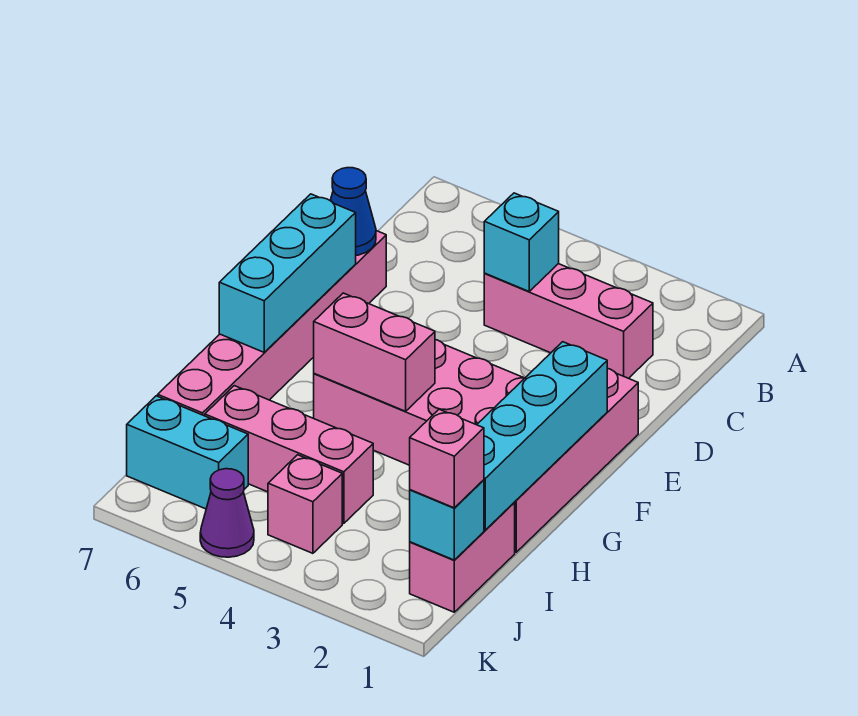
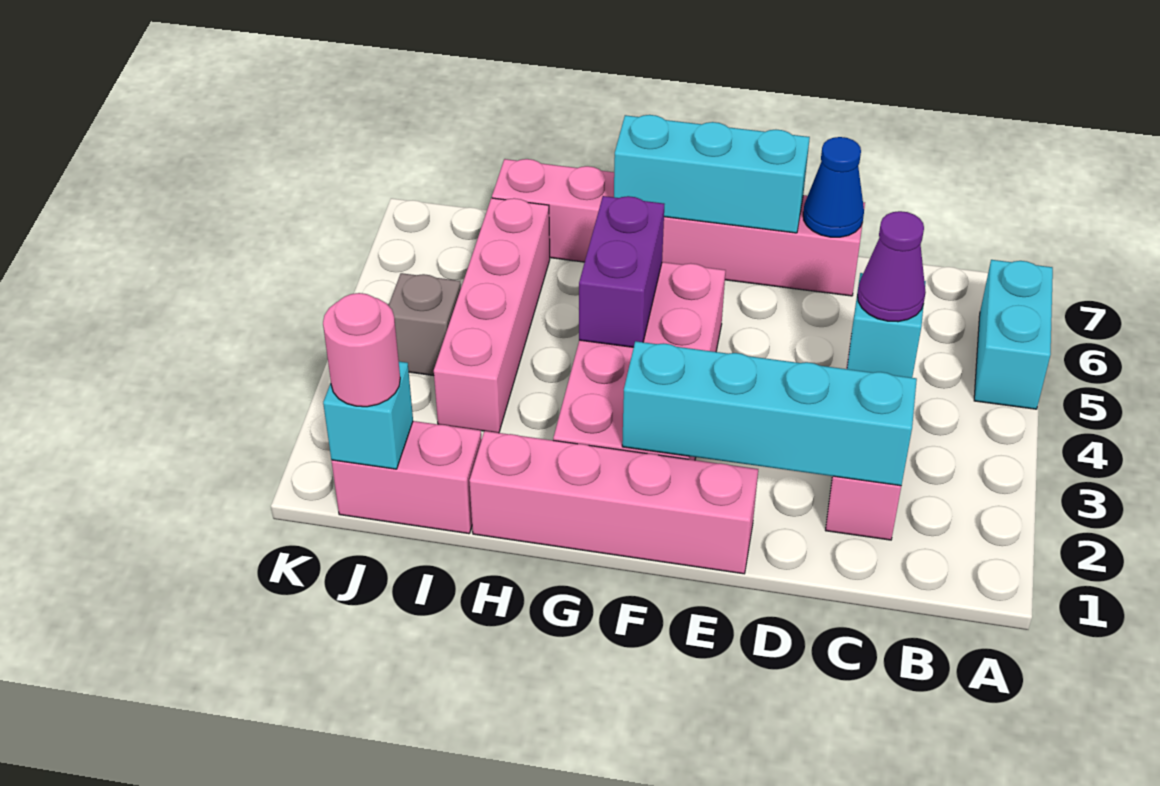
cyan brick F1:I1 level 2 -> cyan brick C2:F2 level 2
pink brick G4:G5 level 2 -> purple brick G4:G5 level 2
pink brick I4:I6 level 1 -> pink brick I3:I6 level 1
pink brick J1 level 3 -> pink round brick J1 level 3
pink brick J4 level 1 -> grey brick J4 level 1
cyan brick J6:J7 level 1 -> cyan brick A5:A6 level 1
purple cone K5 level 1 -> purple cone C4 level 3

